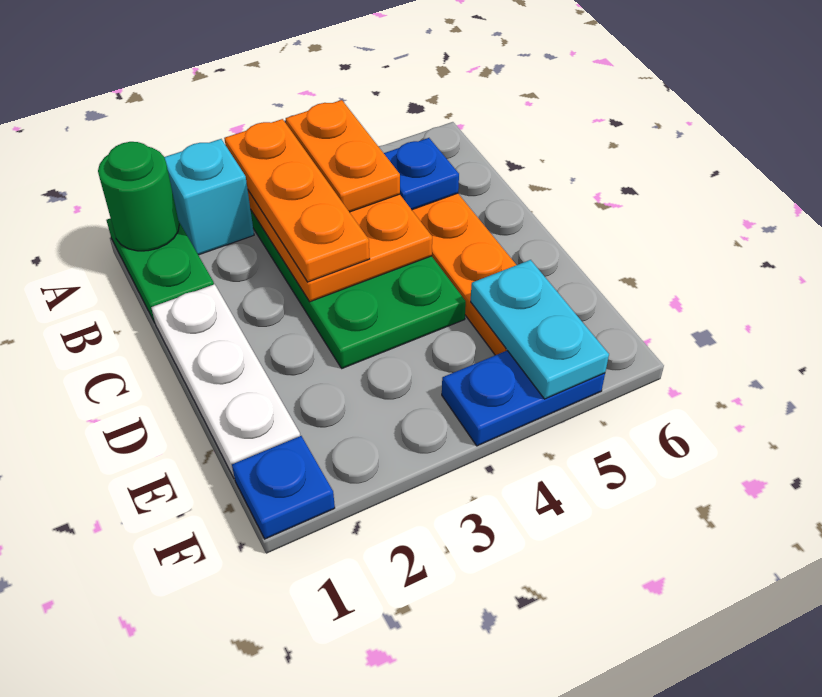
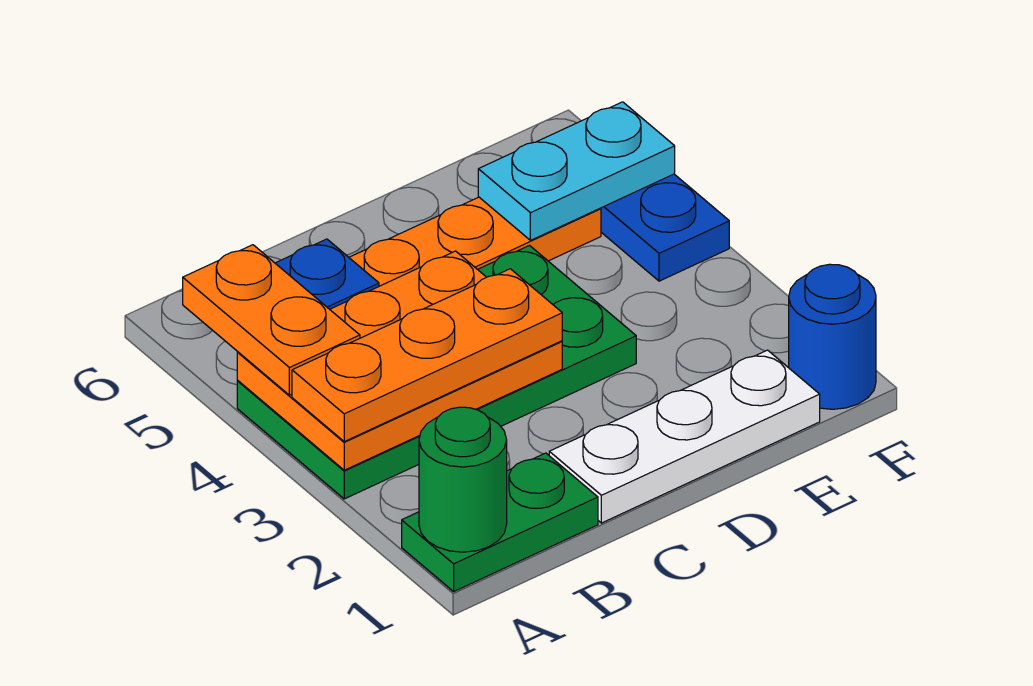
cyan brick A2 level 1 -> none
orange plate A4:B4 level 3 -> orange plate A4:A5 level 3
blue plate F1 level 1 -> blue round brick F1 level 1

